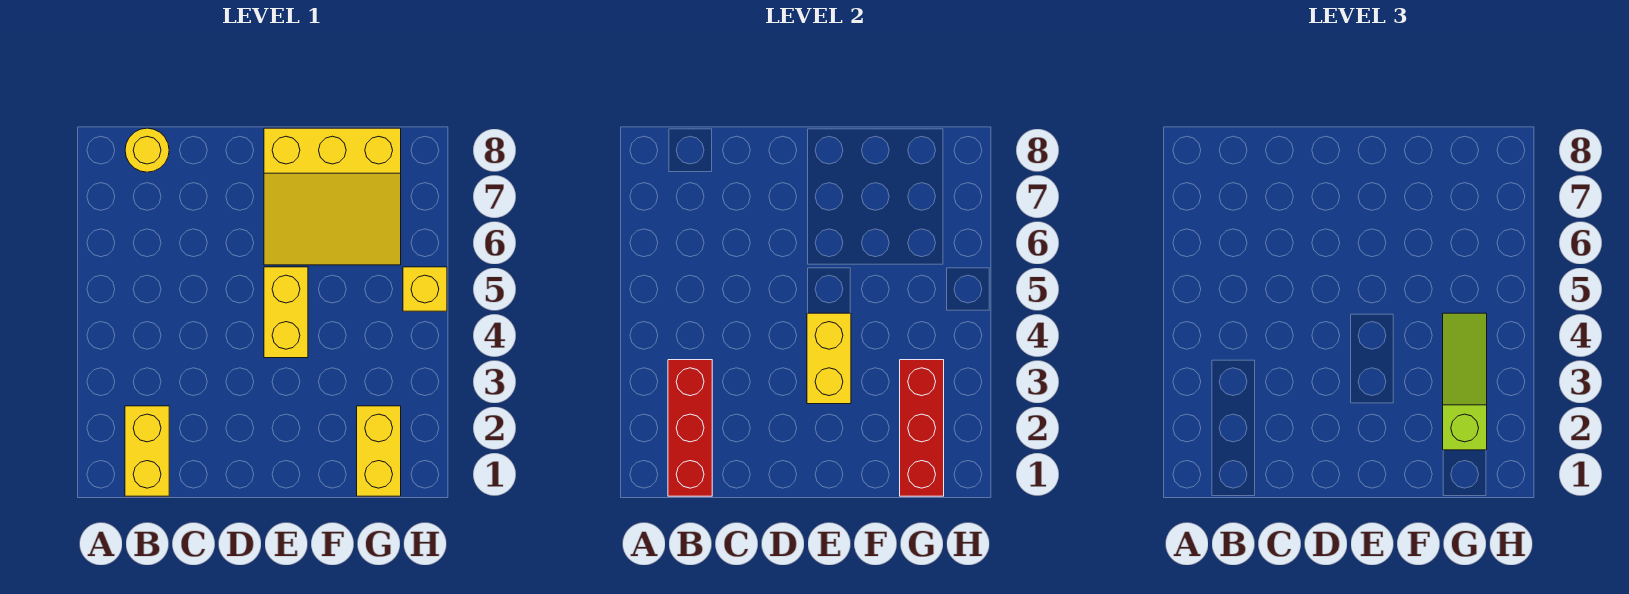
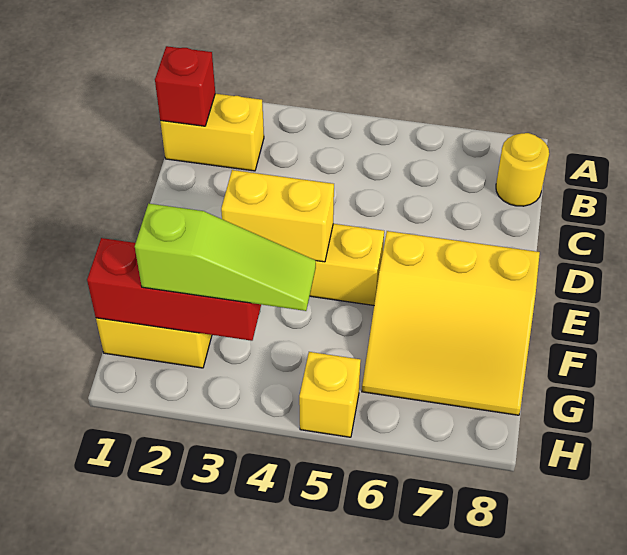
red brick B1:B3 level 2 -> red brick B1 level 2
yellow slope E6:G8 level 1 top 8 -> yellow slope E6:G8 level 1 top E

